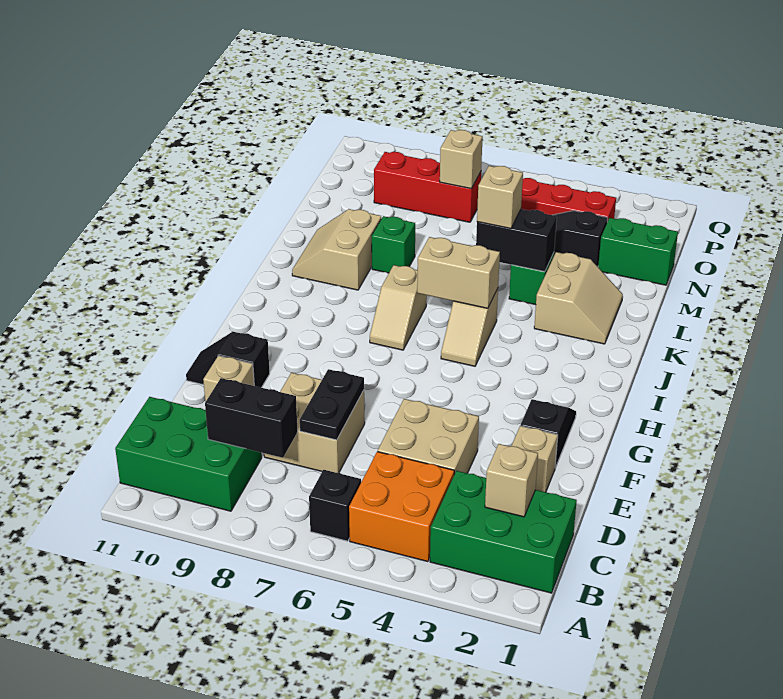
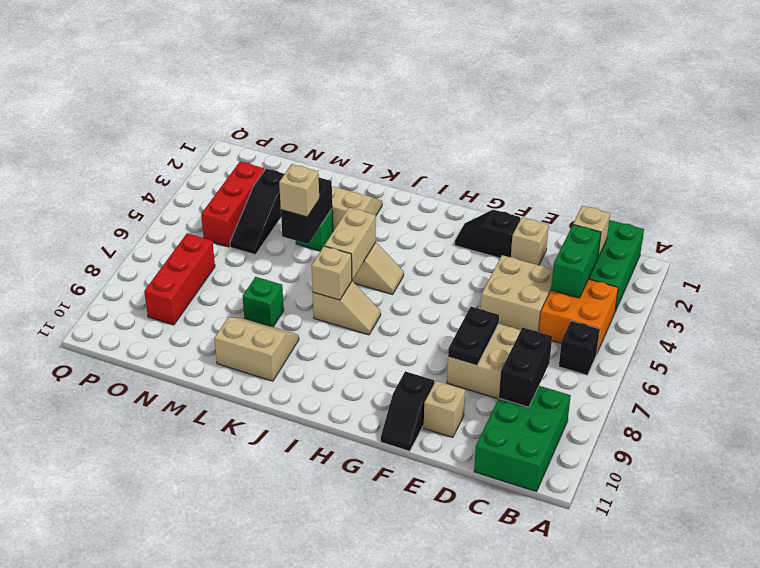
black plate D7:E7 level 2 -> black plate E7:E8 level 2
tan slope K9:L10 level 1 top 9 -> tan slope K9:L10 level 1 top 10
green brick N1:N2 level 1 -> green brick C3:C4 level 2
tan brick O7 level 2 -> tan brick J7 level 2

